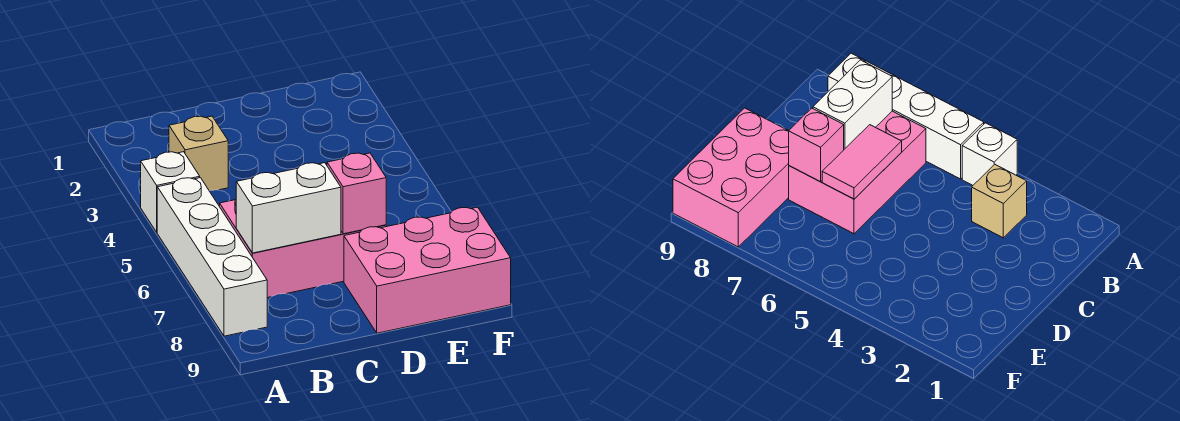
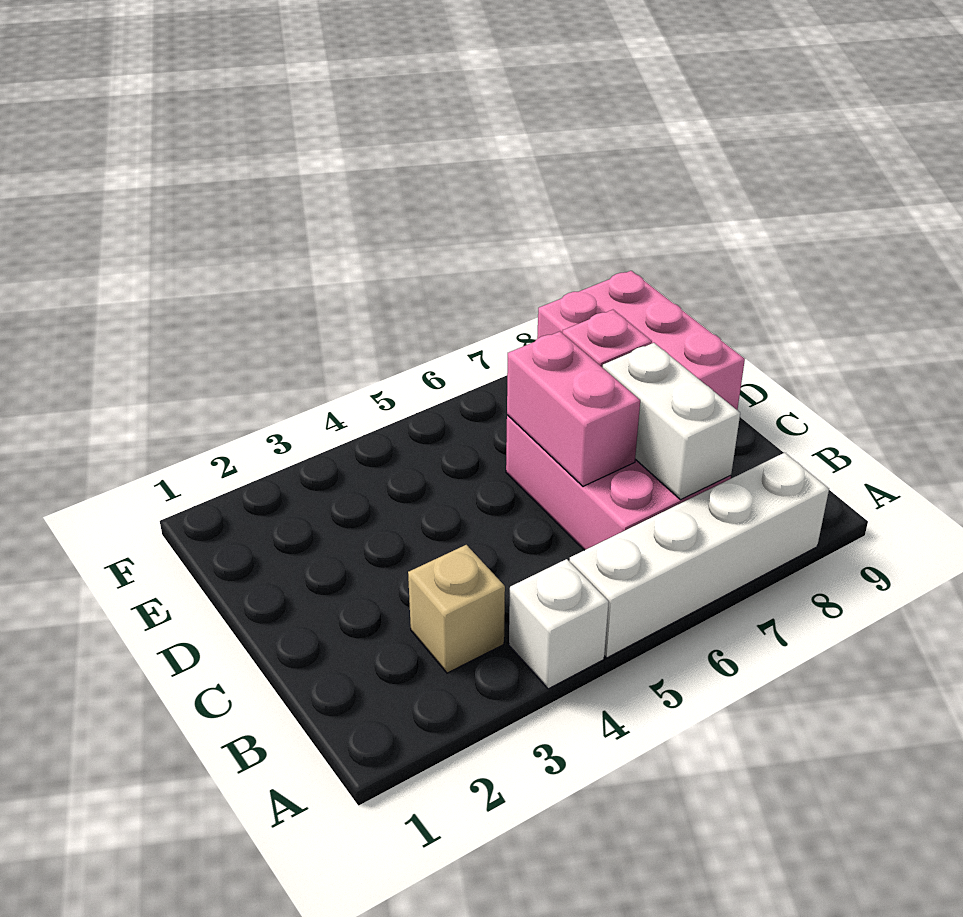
pink tile C6:D6 level 2 -> pink brick C6:D6 level 2

